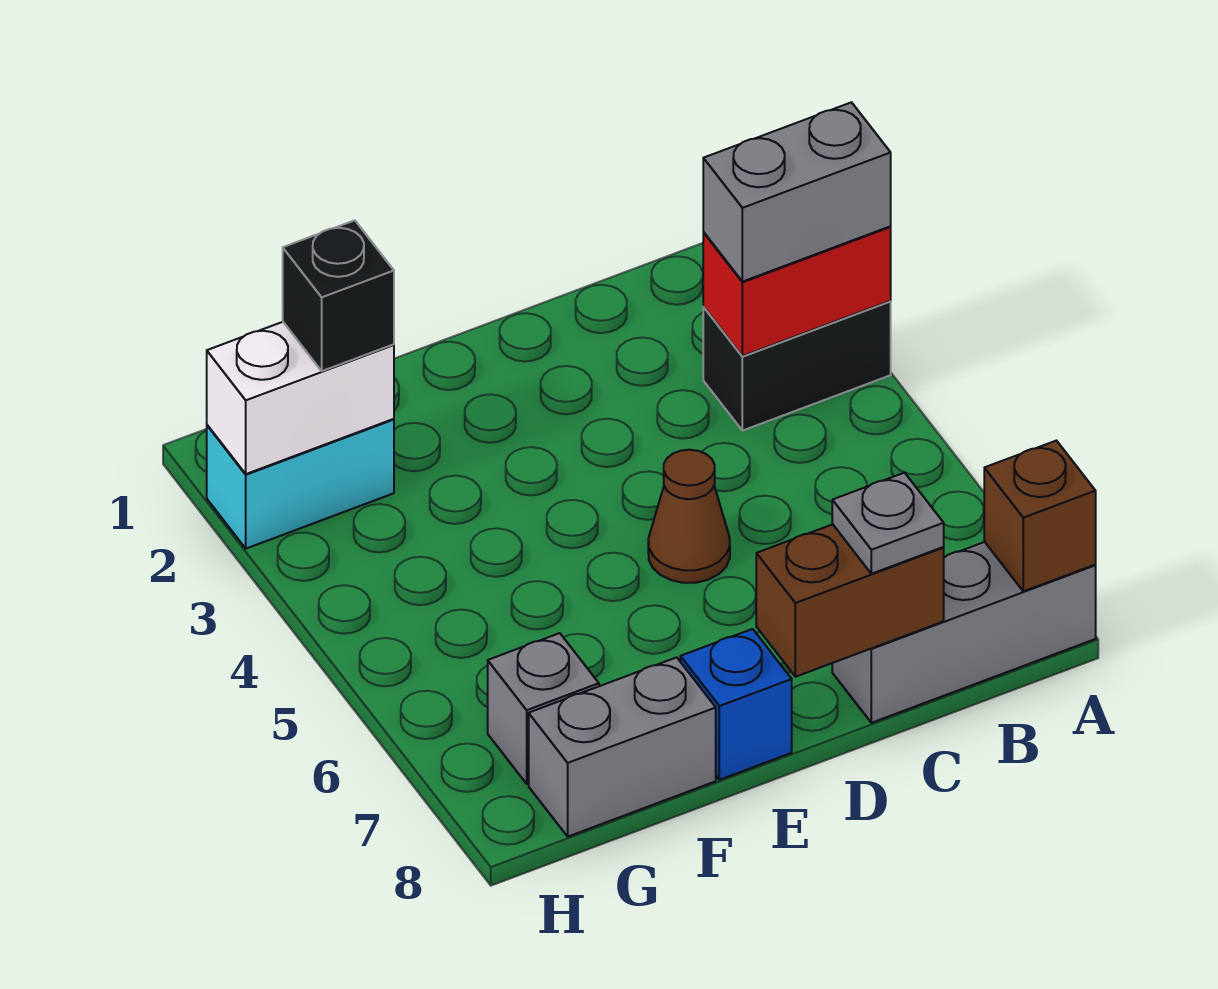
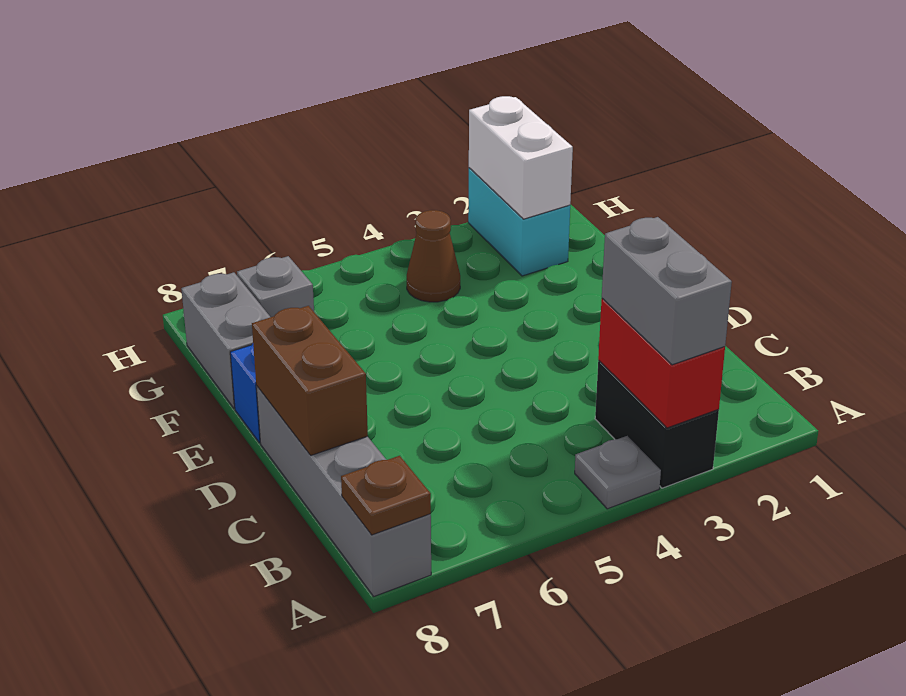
grey brick A8:C8 level 1 -> grey brick A8:D8 level 1
brown brick A8 level 2 -> brown plate A8 level 2
grey plate C8 level 3 -> grey plate A4 level 1
brown cone D5 level 1 -> brown cone G4 level 1
black brick G2 level 3 -> none

